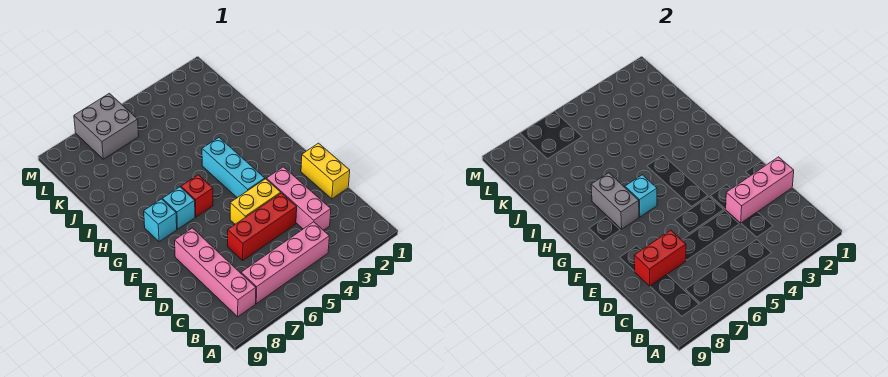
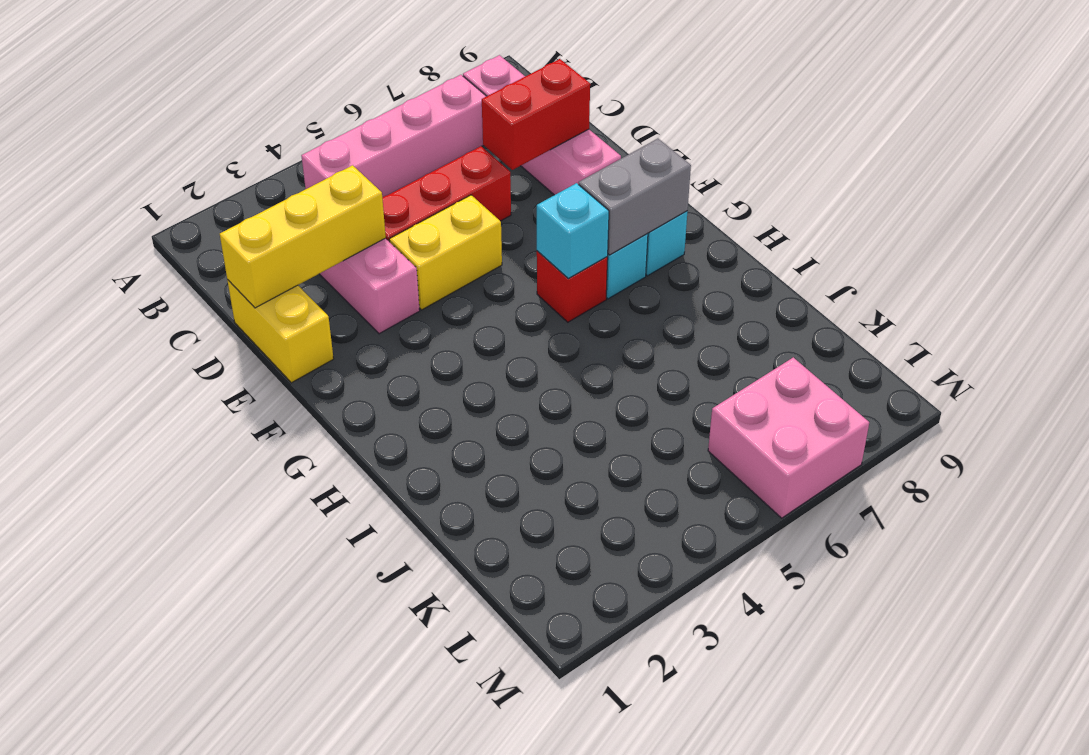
pink brick D1:D3 level 2 -> yellow brick D1:D3 level 2
cyan brick F4:H4 level 1 -> none
grey brick G7:H7 level 2 -> grey brick G7:G8 level 2
grey brick L6:M7 level 1 -> pink brick L6:M7 level 1

